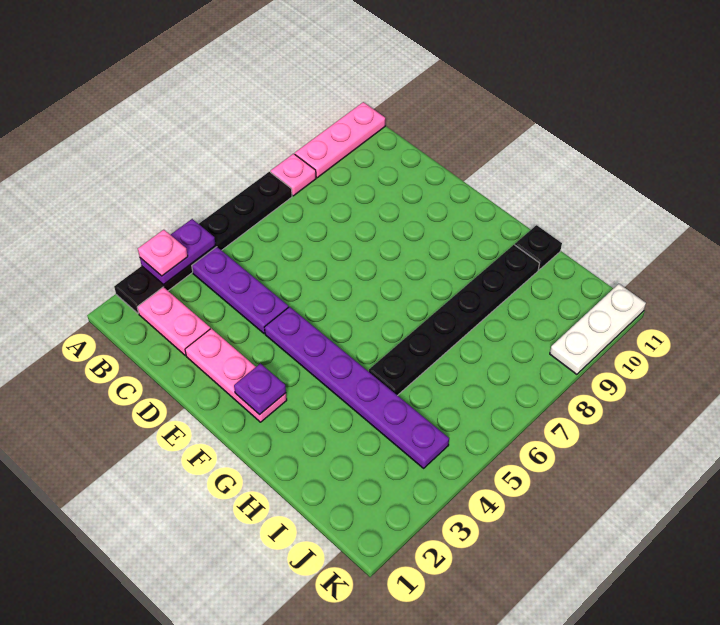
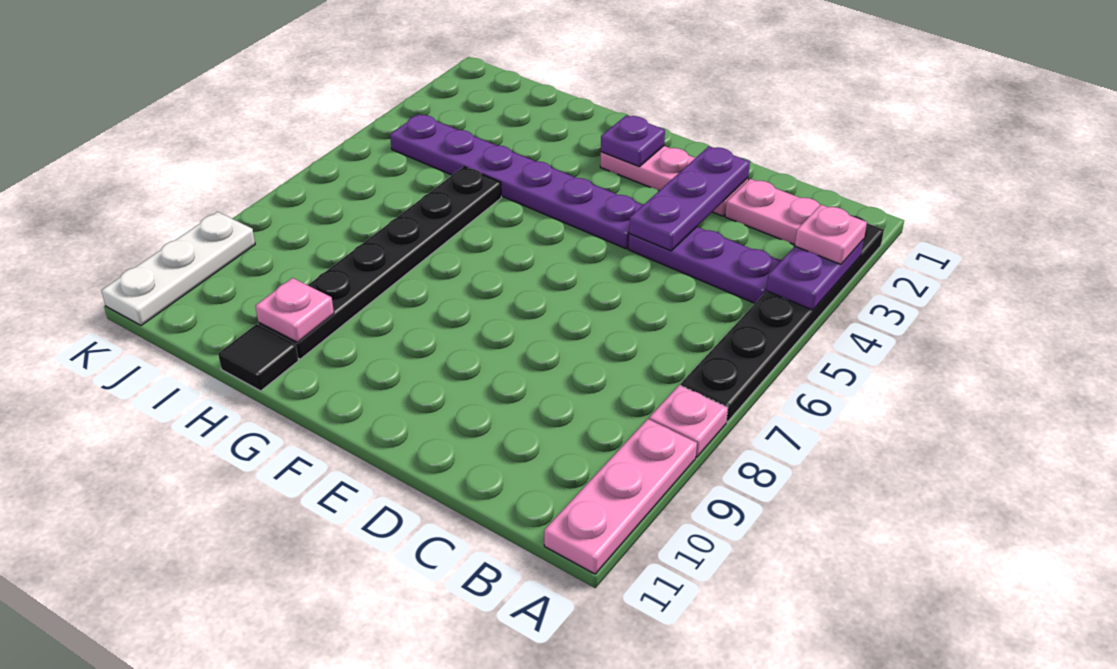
none -> purple plate D2:D4 level 2
none -> pink plate H10 level 2
black plate H11 level 1 -> black tile H11 level 1

